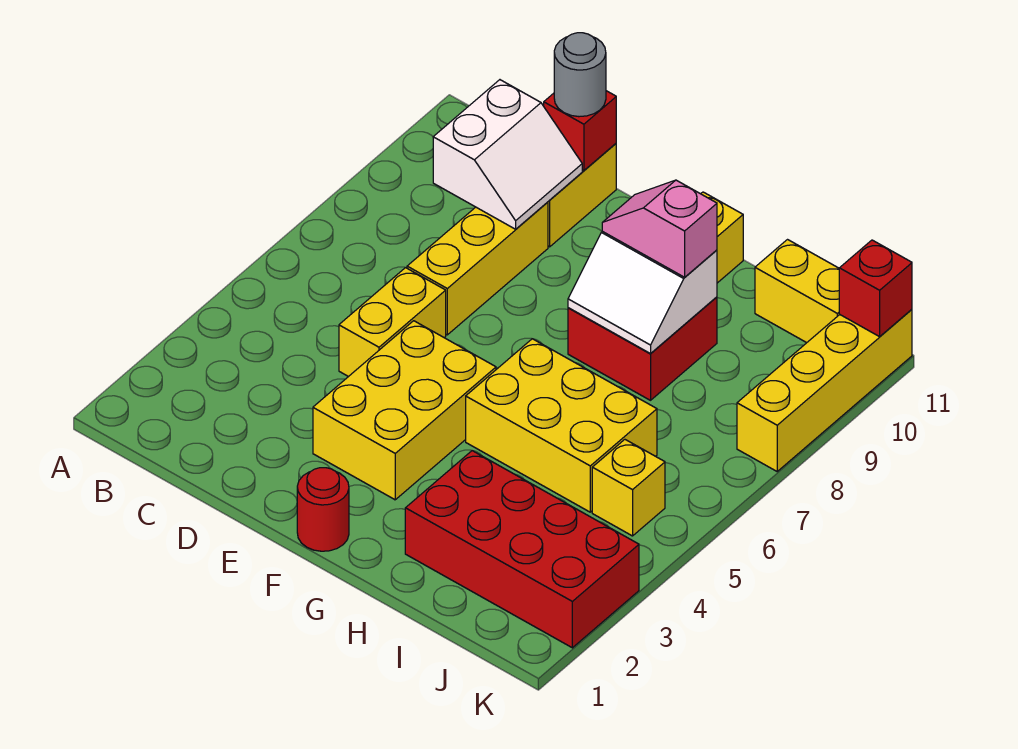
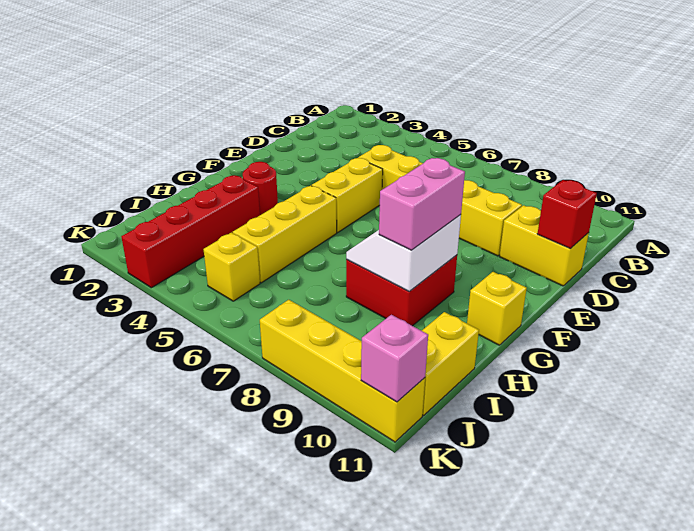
white slope C9:D10 level 2 top C -> none
grey round brick D11 level 3 -> none
yellow brick E3:F5 level 1 -> yellow brick E5:F5 level 1
red round brick F1 level 1 -> red round brick G3 level 1
yellow brick G5:I6 level 1 -> yellow brick G5:I5 level 1
pink slope G9:H9 level 3 top H -> pink brick G9:H9 level 3
red brick H2:K3 level 1 -> red brick H3:K3 level 1
red brick K11 level 2 -> pink brick K11 level 2

